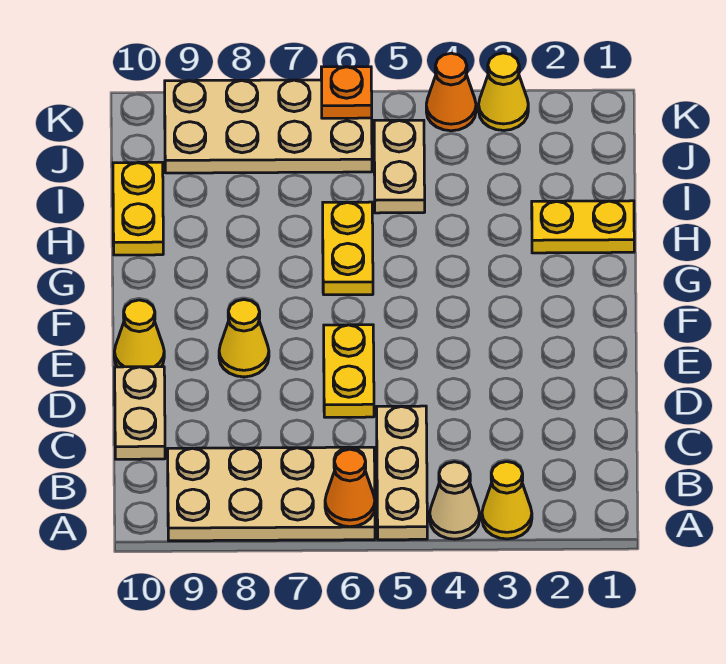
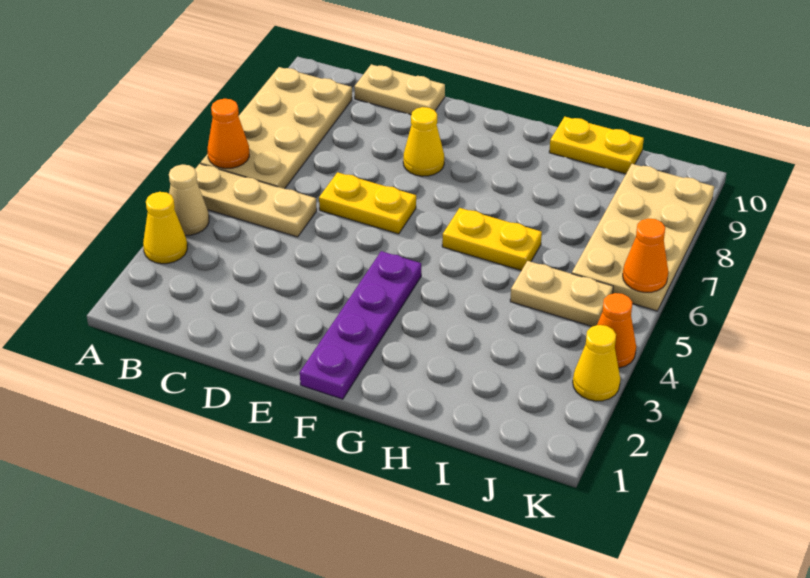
yellow cone E10 level 1 -> none
none -> purple plate F1:F4 level 1
yellow plate H1:H2 level 1 -> none
orange plate K6 level 2 -> orange cone K6 level 2

